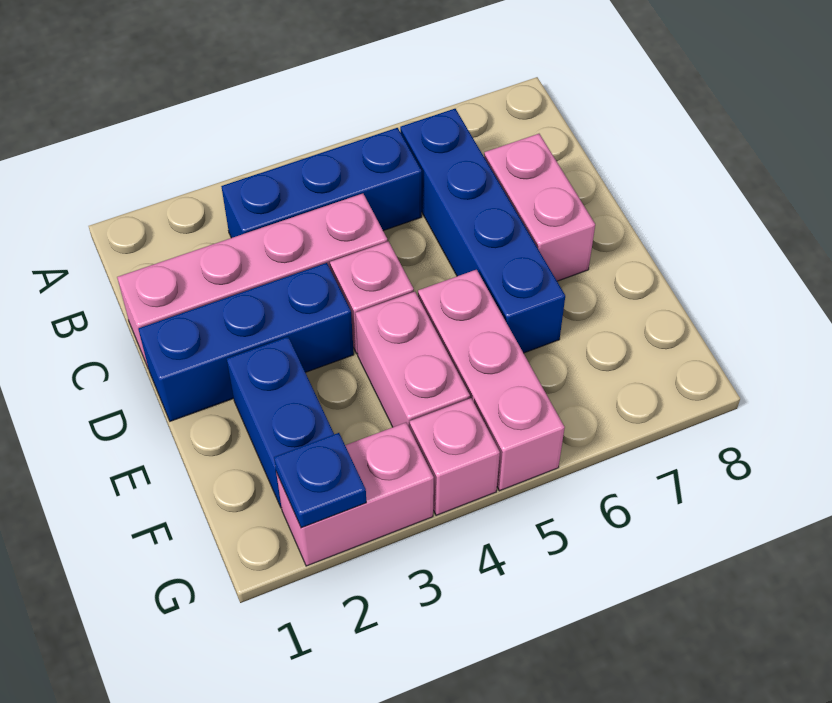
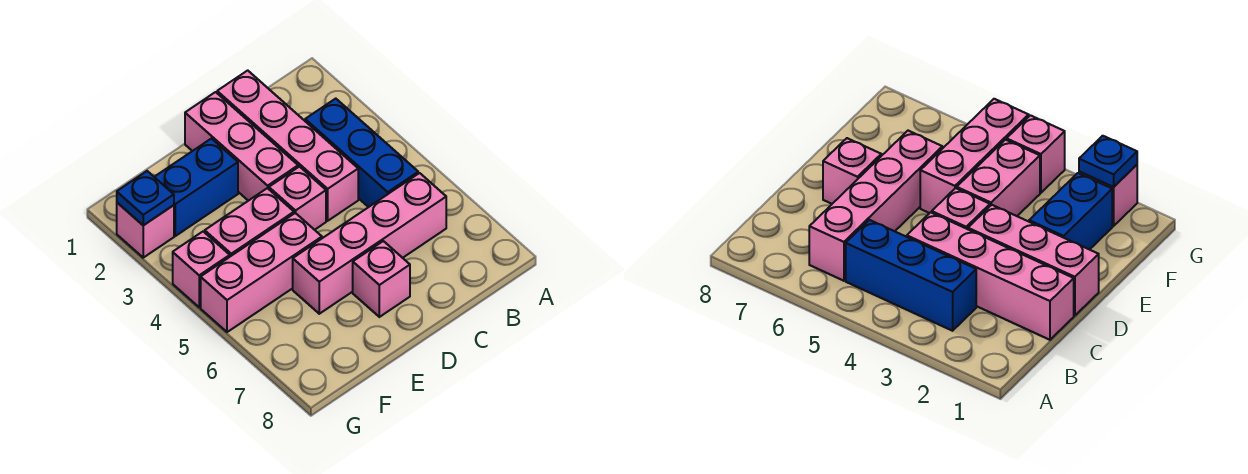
blue brick B6:E6 level 1 -> pink brick B6:E6 level 1
pink brick C7:D7 level 1 -> pink brick D7 level 1
blue brick D1:D3 level 1 -> pink brick D1:D3 level 1
pink brick G2:G3 level 1 -> pink brick G2 level 1

